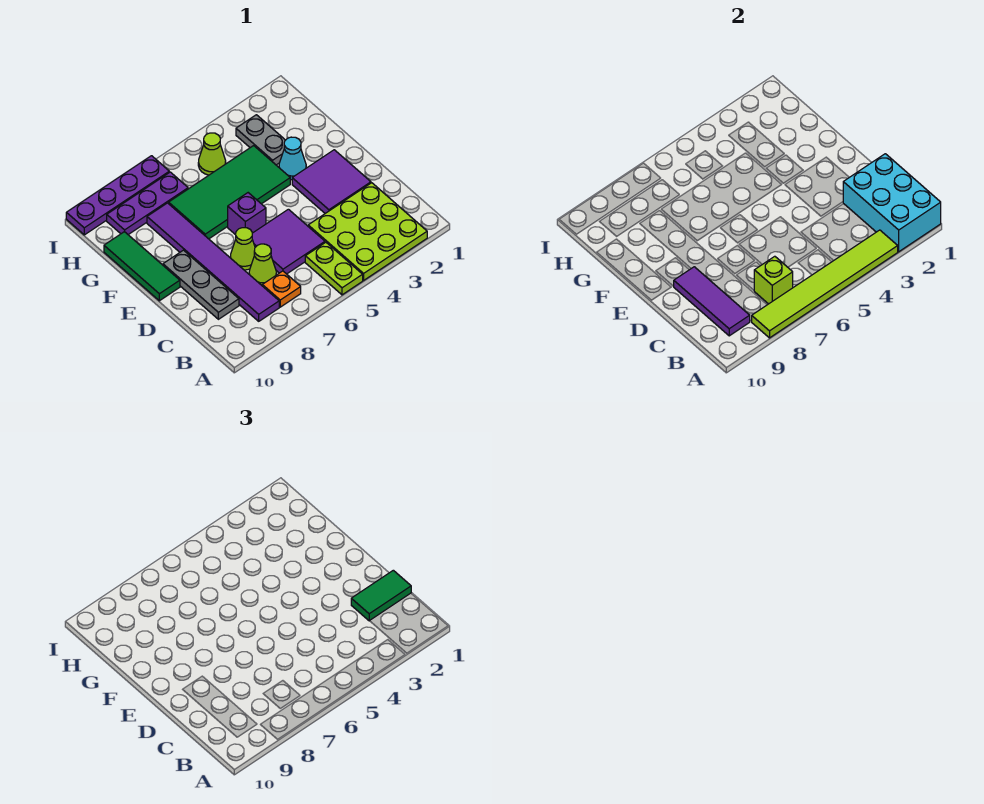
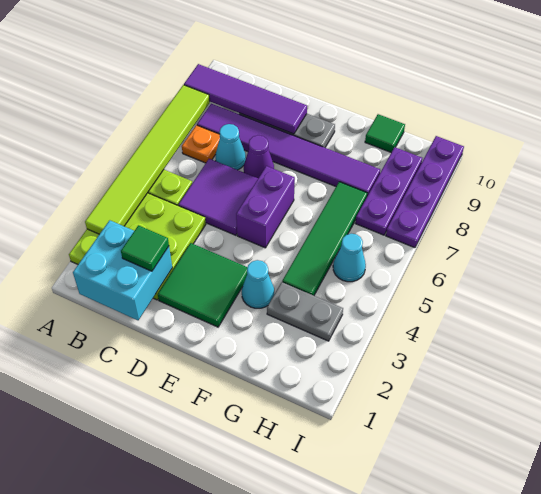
cyan brick A1:C2 level 2 -> cyan brick B1:C2 level 2
lime brick B7 level 2 -> none
purple tile B9:D9 level 2 -> purple tile A9:D9 level 2
green tile C1:C2 level 3 -> green tile C2 level 3
lime cone C7 level 1 -> cyan cone C7 level 1
purple tile D2:E3 level 1 -> green tile D2:E3 level 1
lime cone D7 level 1 -> purple cone D7 level 1
purple brick E6 level 1 -> purple brick E5:E6 level 1
green tile E10:G10 level 1 -> green tile G10 level 1
green tile F4:G7 level 1 -> green tile G4:G7 level 1
lime cone H5 level 1 -> cyan cone H5 level 1

